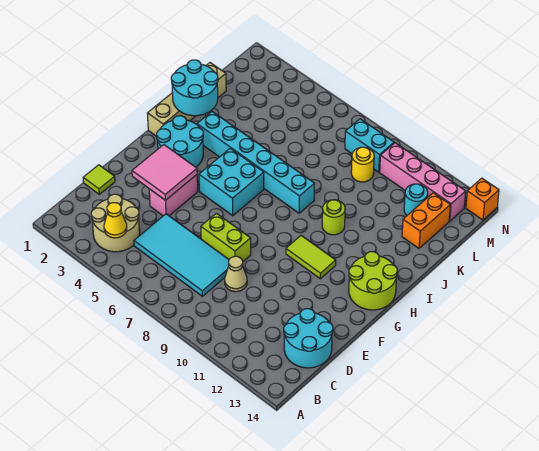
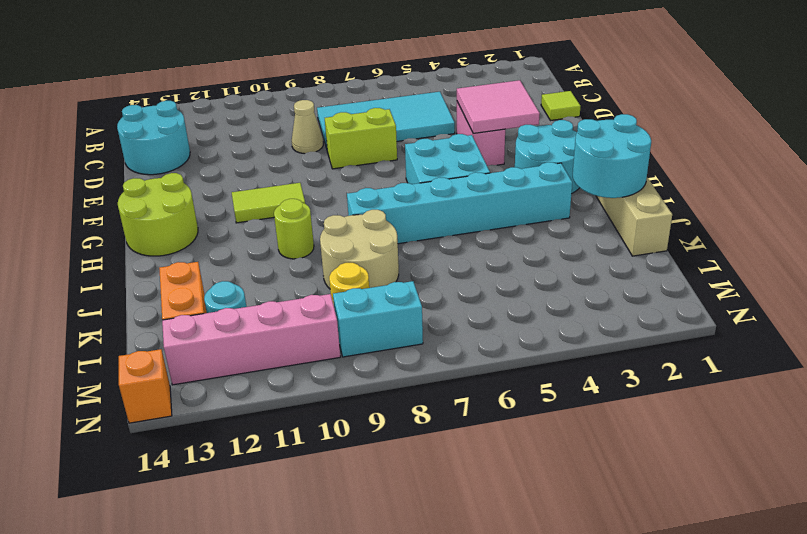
tan round brick B3:C4 level 1 -> tan round brick J8:K9 level 1
yellow cone B4 level 2 -> none

